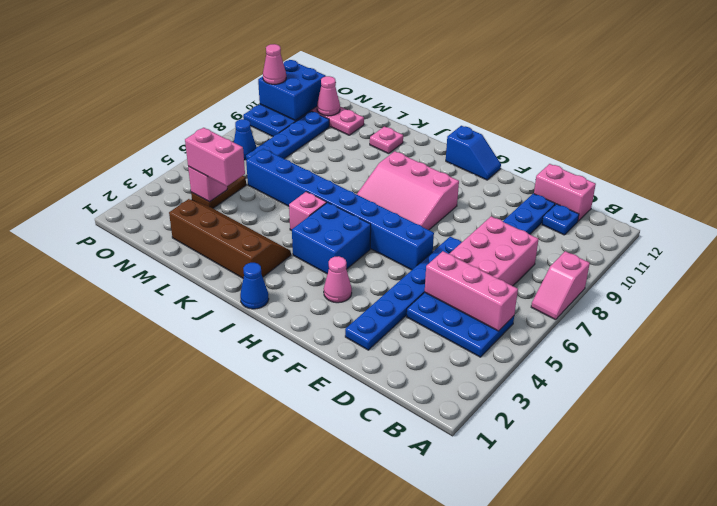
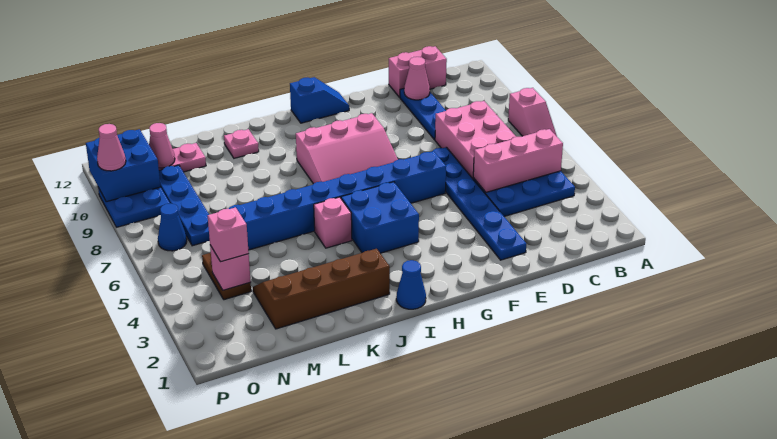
blue plate C11 level 1 -> none
pink cone G3 level 1 -> pink cone D11 level 2
pink brick M4:N4 level 3 -> pink brick N4 level 3

